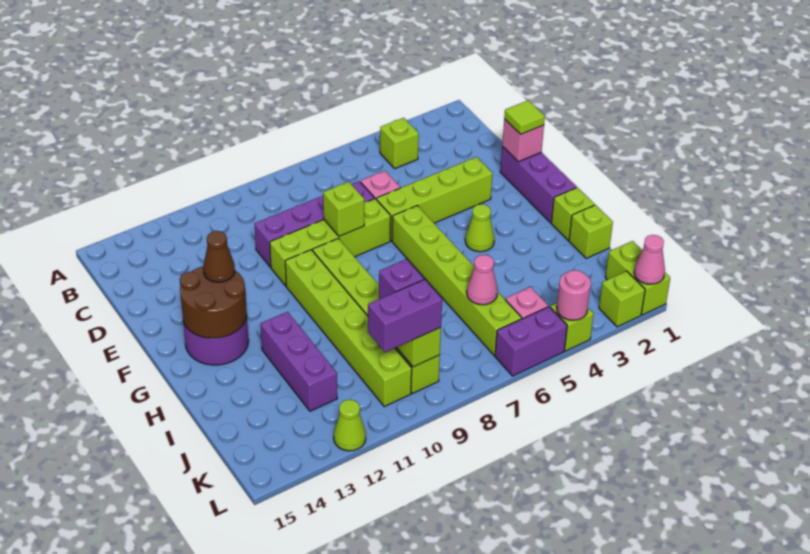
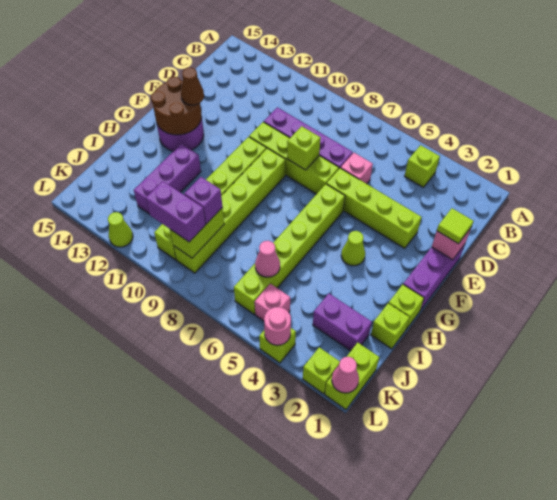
purple brick L5:L6 level 1 -> purple brick J2:J3 level 1

